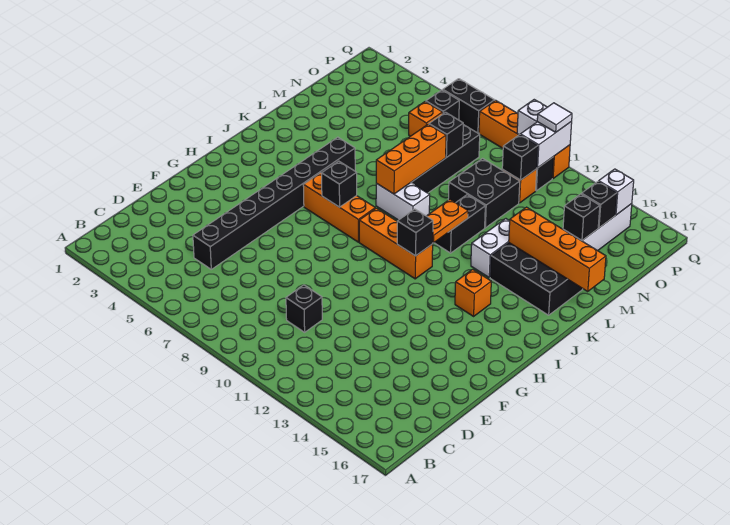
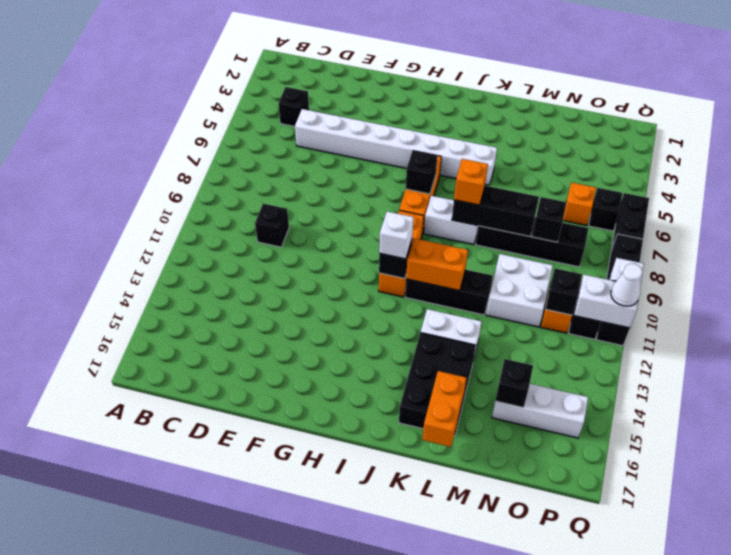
black brick D5:K5 level 1 -> white brick D5:K5 level 1
orange brick I14 level 1 -> orange brick K8 level 3
orange plate J11:K11 level 2 -> orange brick J11:K11 level 2
white brick K8:K9 level 1 -> white brick J8:K8 level 1
orange brick K8:M8 level 2 -> black brick K8:M8 level 2
black brick K11:L11 level 1 -> black brick J11:L11 level 1
orange brick L14:L17 level 2 -> orange brick L16:L17 level 2
black brick M10:N11 level 1 -> white brick M10:N11 level 1
black brick O15 level 2 -> black brick C4 level 1
white brick P15 level 2 -> white brick I11 level 3
orange brick Q8:Q11 level 1 -> black brick Q8:Q11 level 1
white tile Q11 level 3 -> white cone Q11 level 3

